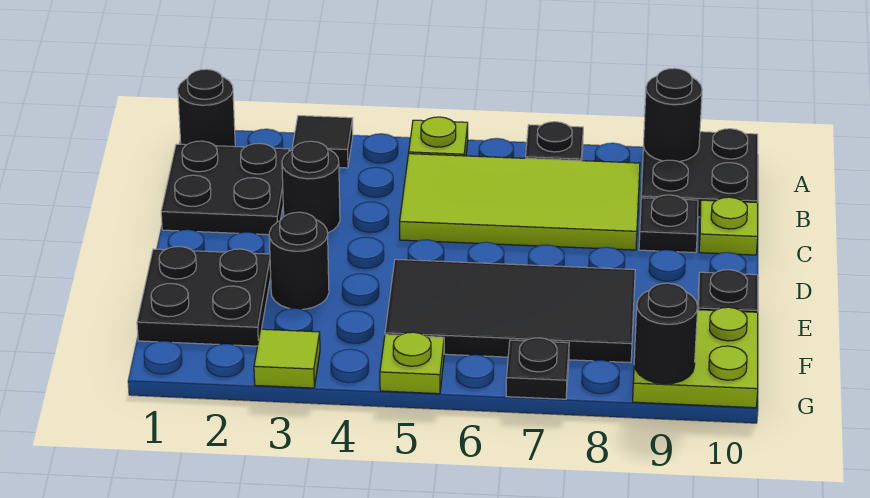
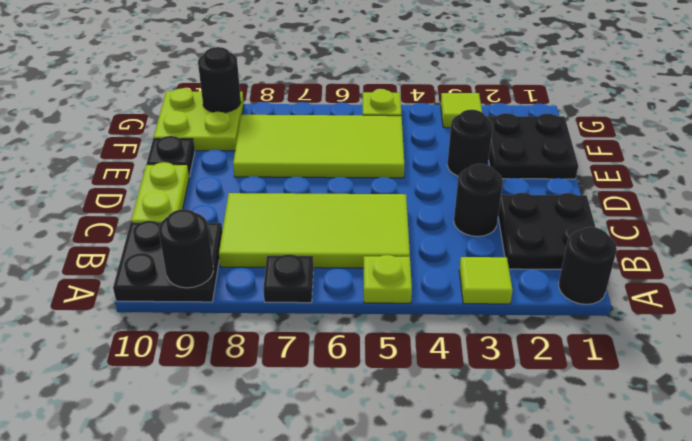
black tile A3 level 1 -> lime tile A3 level 1
black plate C9 level 1 -> none
lime plate C10 level 1 -> lime plate C10:D10 level 1
black tile E5:F8 level 1 -> lime tile E5:F8 level 1
black plate G7 level 1 -> none

